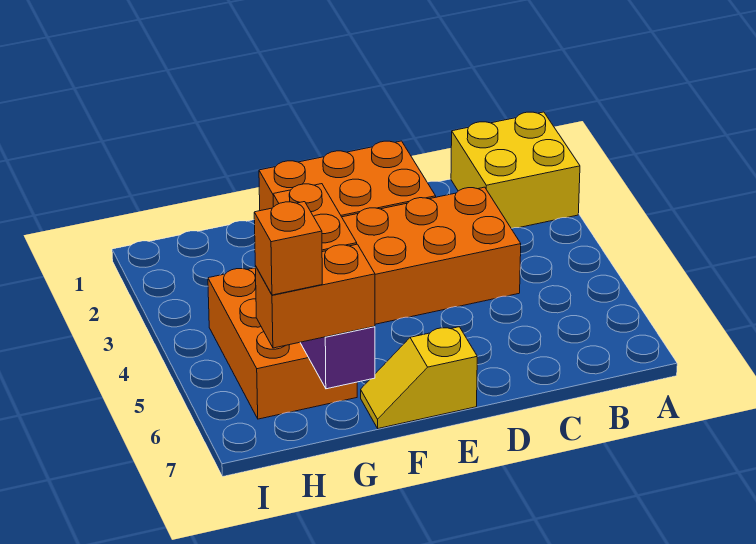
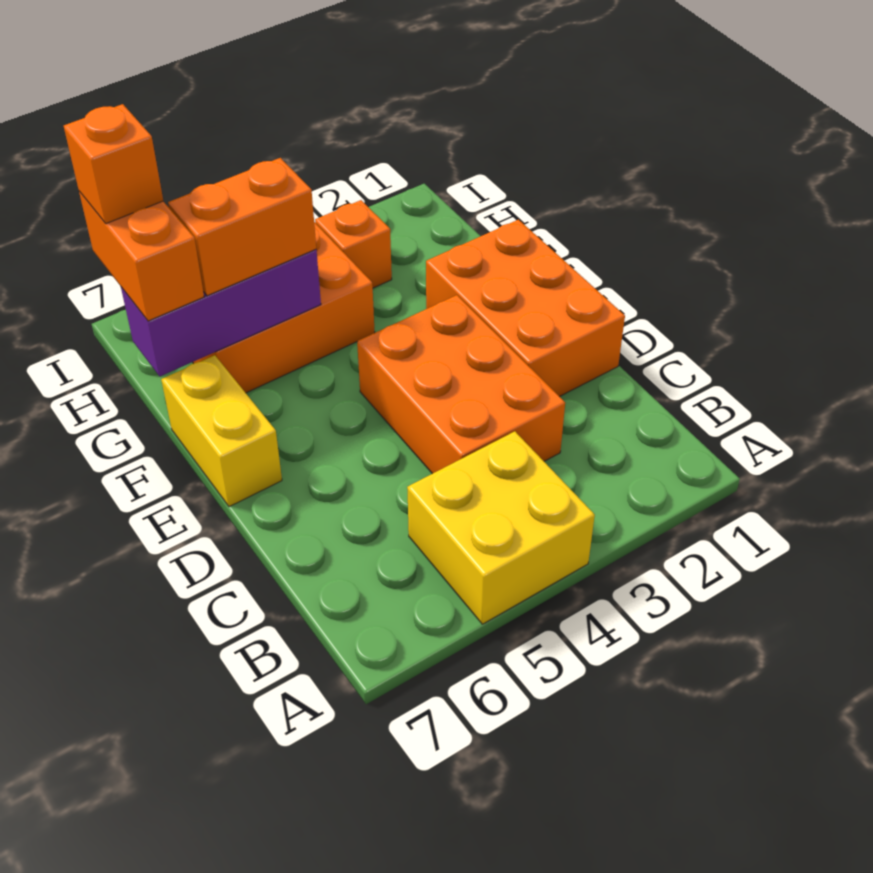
yellow brick A1:B2 level 1 -> yellow brick A4:B5 level 1
yellow slope E7:F7 level 1 top E -> yellow brick E7:F7 level 1
none -> orange brick H3 level 1

